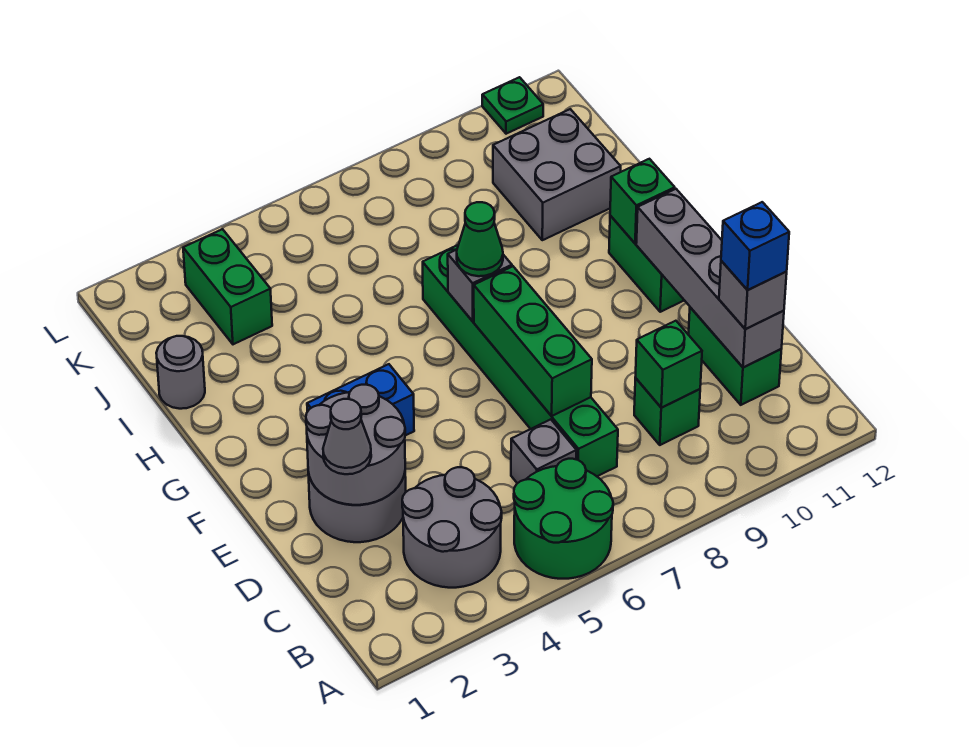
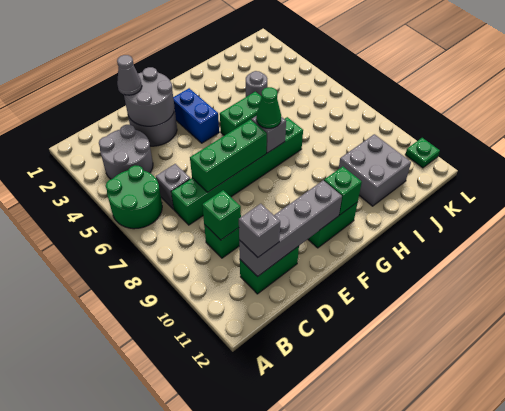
blue brick C11 level 4 -> none
grey round brick I1 level 1 -> grey round brick I4 level 1
green brick J3:K3 level 1 -> green brick G5:H5 level 1

